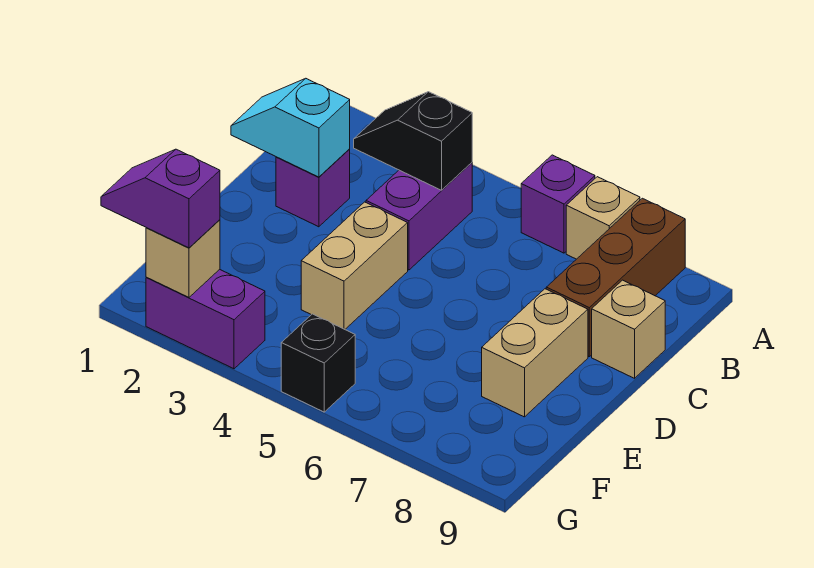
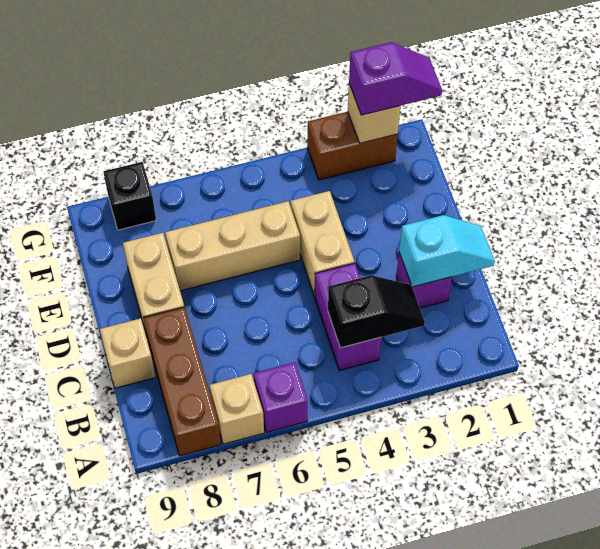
none -> tan brick E5:E7 level 1
purple brick G2:G3 level 1 -> brown brick G2:G3 level 1
black brick G5 level 1 -> black brick G8 level 1

